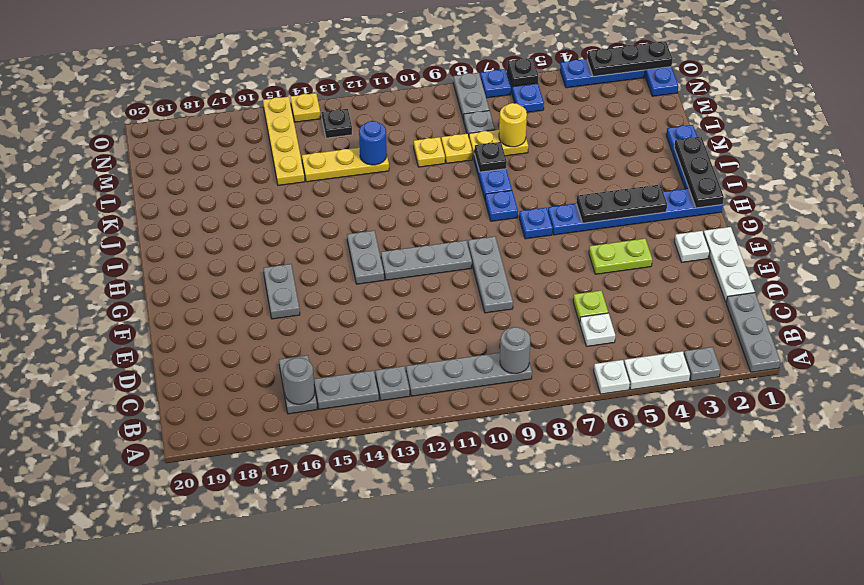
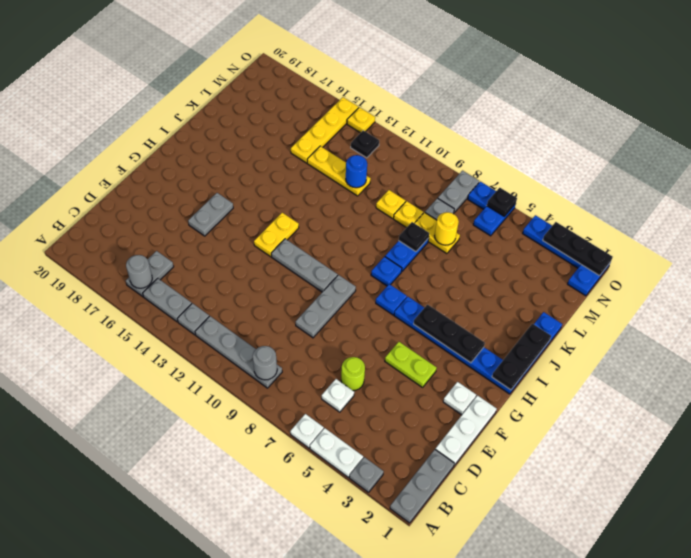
lime plate D6 level 1 -> lime round brick D6 level 1
grey plate G13:H13 level 1 -> yellow plate G13:H13 level 1

